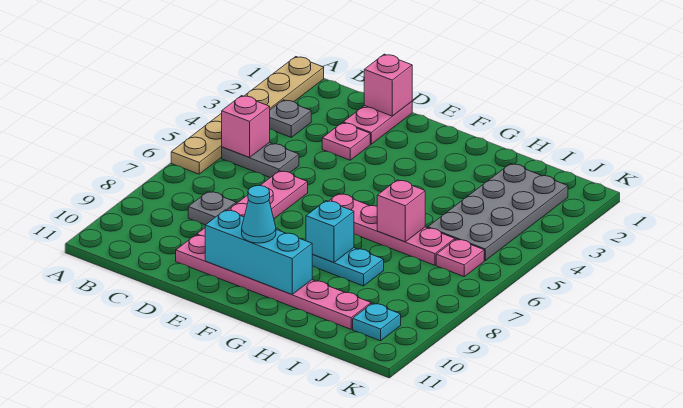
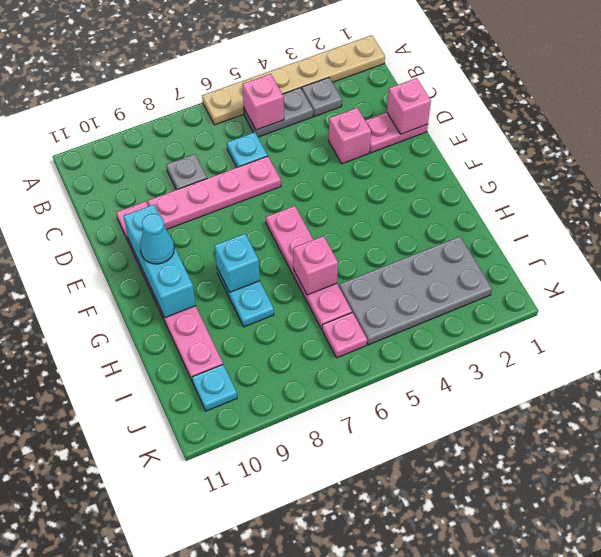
grey plate B5:C5 level 1 -> grey plate B4:B5 level 1
none -> cyan plate C6 level 1
pink plate D3 level 1 -> pink brick D3 level 1

